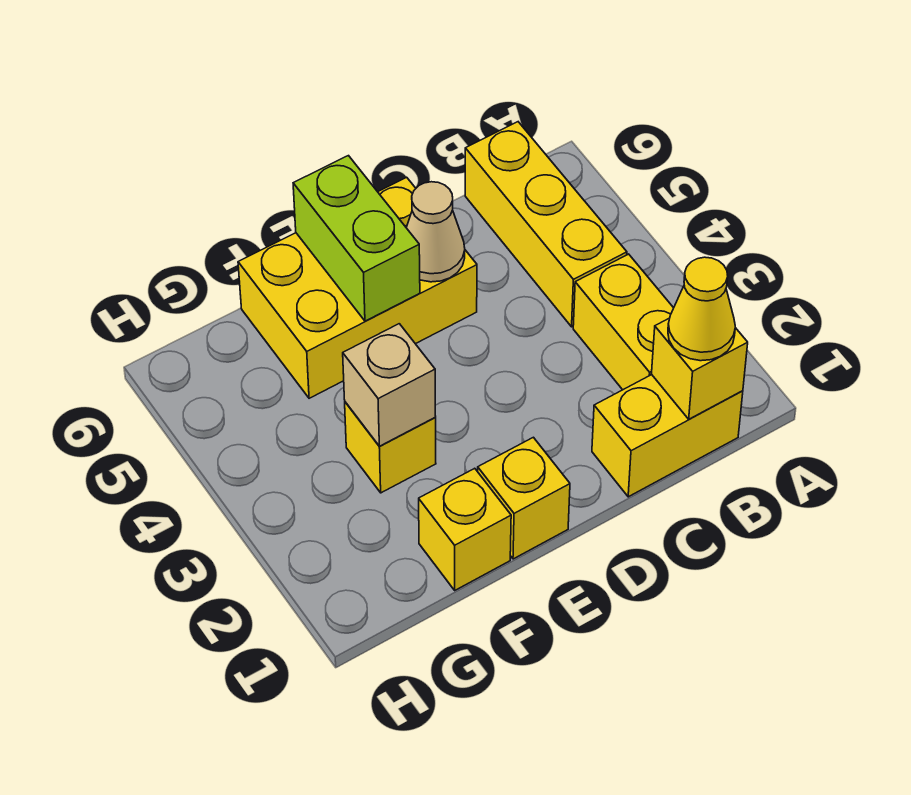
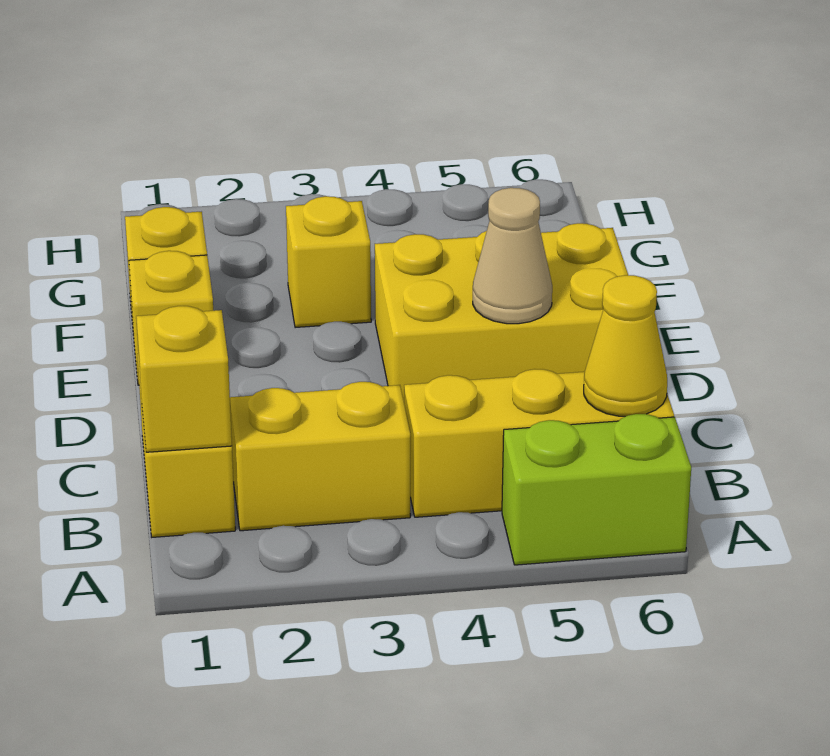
yellow cone B1 level 3 -> yellow cone B6 level 2
yellow brick D5:F6 level 1 -> yellow brick D4:E6 level 1
lime brick E5:E6 level 2 -> lime brick A5:A6 level 1
tan brick F3 level 2 -> none

